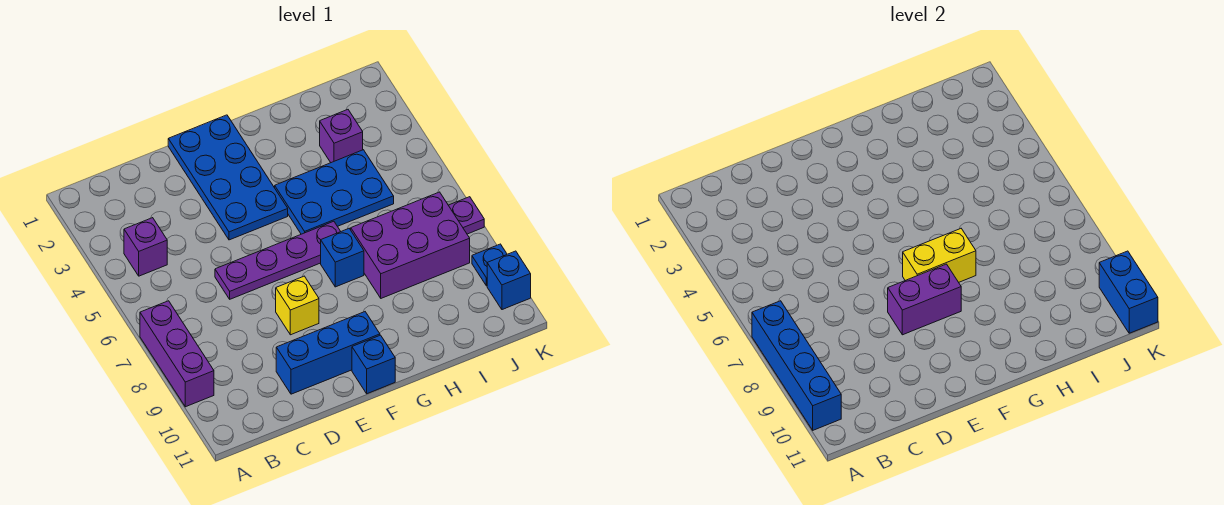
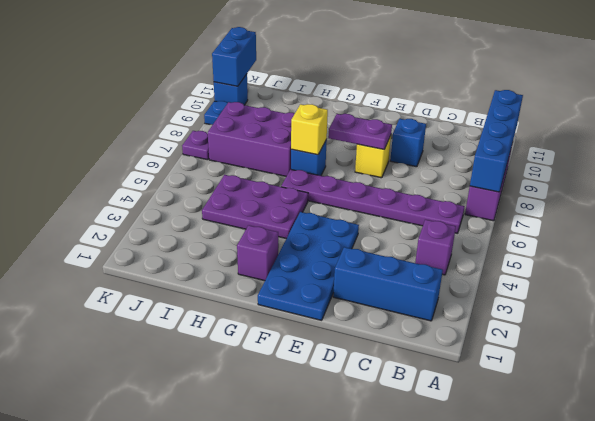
purple plate D6:G6 level 1 -> purple plate B6:G6 level 1
blue brick D10:F10 level 1 -> blue brick B2:D2 level 1
purple brick E8:F8 level 2 -> purple plate E8:F8 level 2
yellow brick F7:G7 level 2 -> yellow brick G7 level 2
blue brick F11 level 1 -> blue brick D9 level 1
blue plate G4:I5 level 1 -> purple plate G4:I5 level 1
purple brick I3 level 1 -> purple brick G2 level 1

